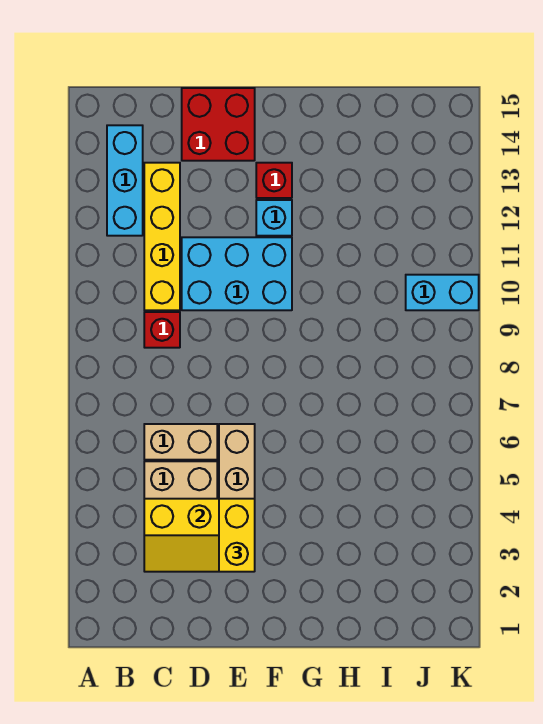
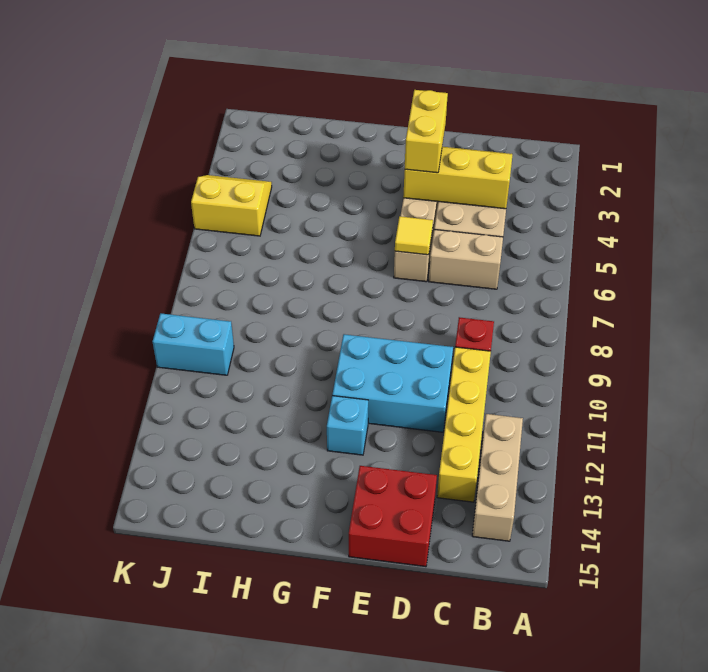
cyan brick B12:B14 level 1 -> tan brick B12:B14 level 1
none -> yellow tile E6 level 2
red brick F13 level 1 -> none
none -> yellow slope J4:K5 level 1 top 5

